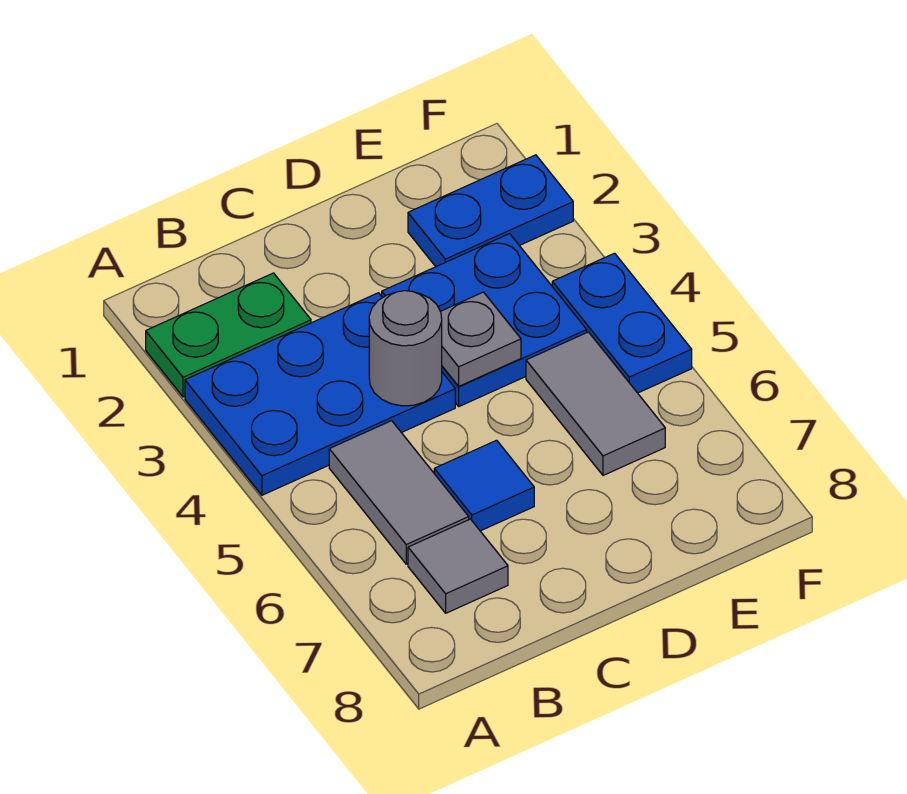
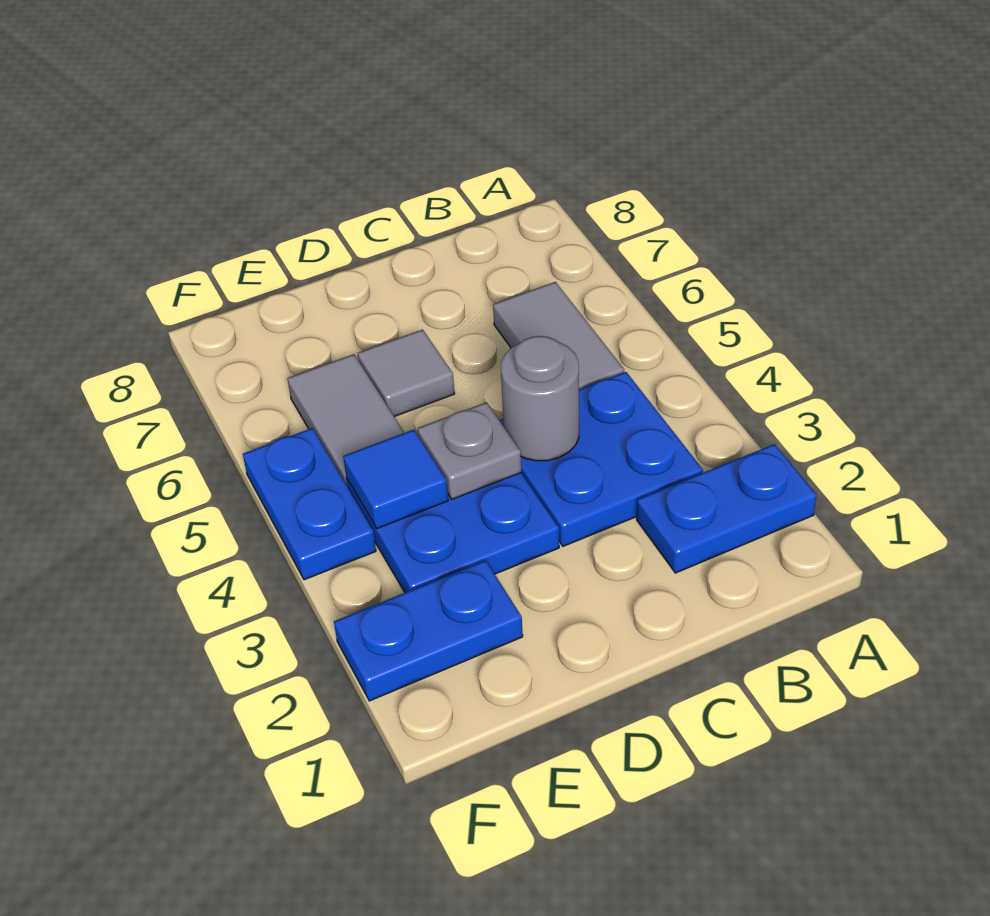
green plate A2:B2 level 1 -> blue plate A2:B2 level 1
blue plate A3:C4 level 1 -> blue plate B3:C4 level 1
grey tile B7 level 1 -> grey tile D6 level 1
blue tile C6 level 1 -> blue tile E4 level 2

